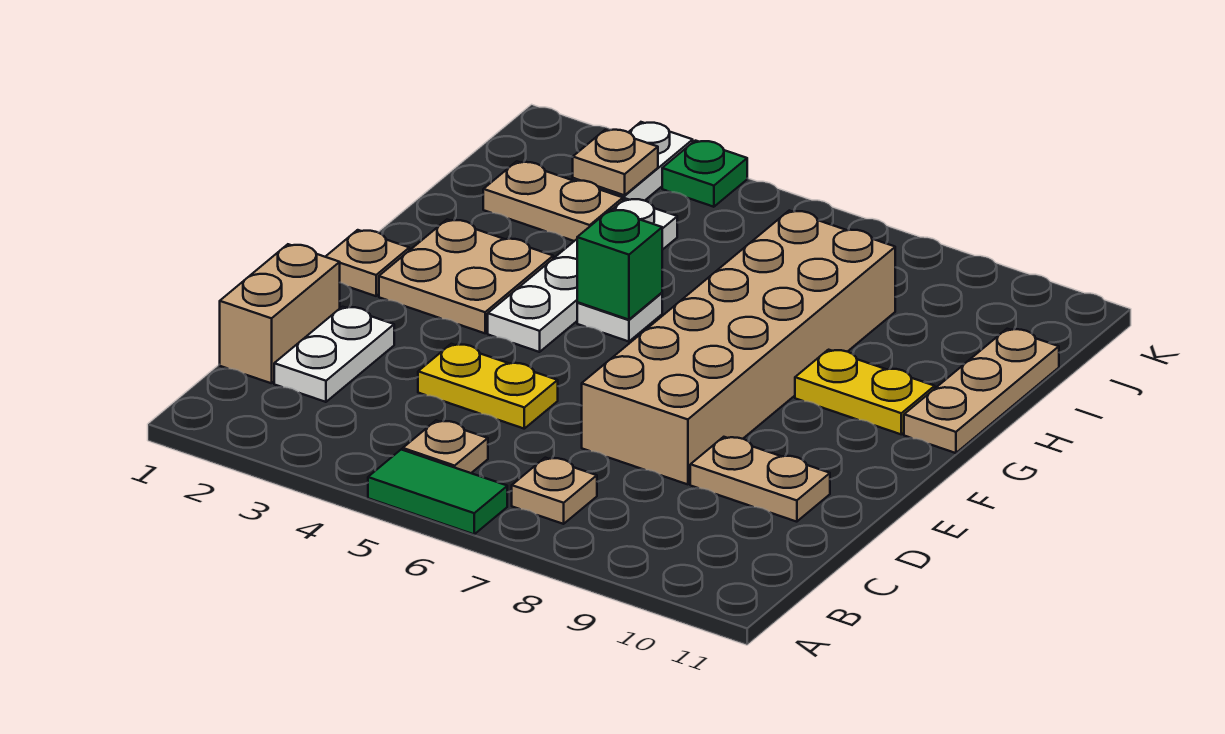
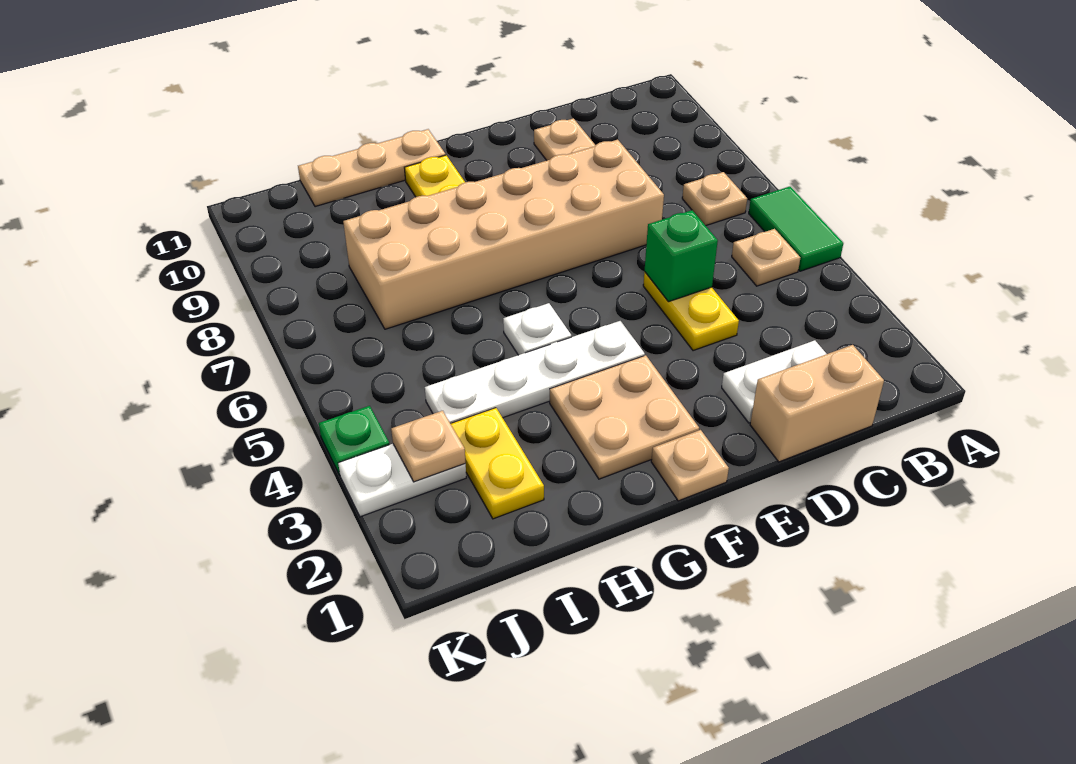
green brick G5 level 2 -> green brick D5 level 2
tan plate I2:I3 level 1 -> yellow plate I2:I3 level 1

